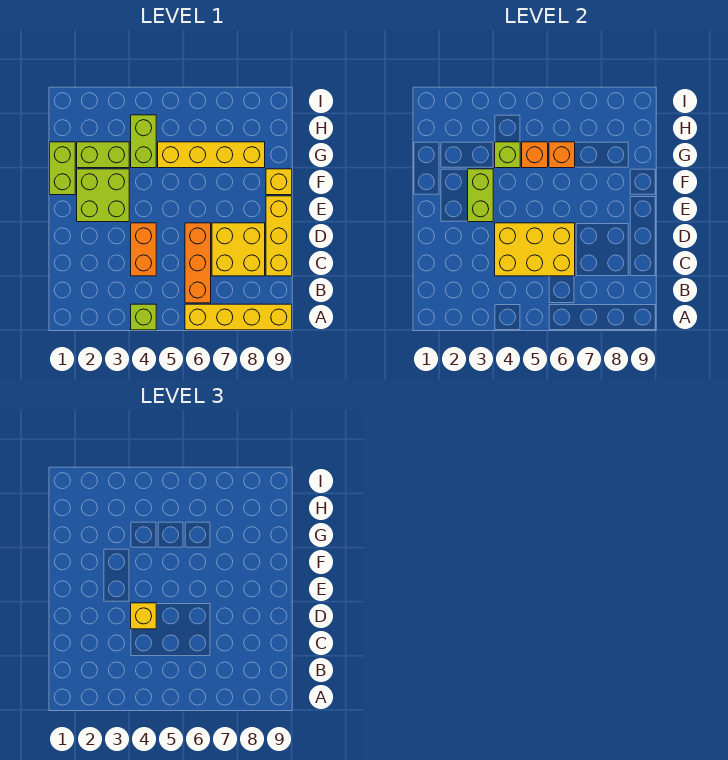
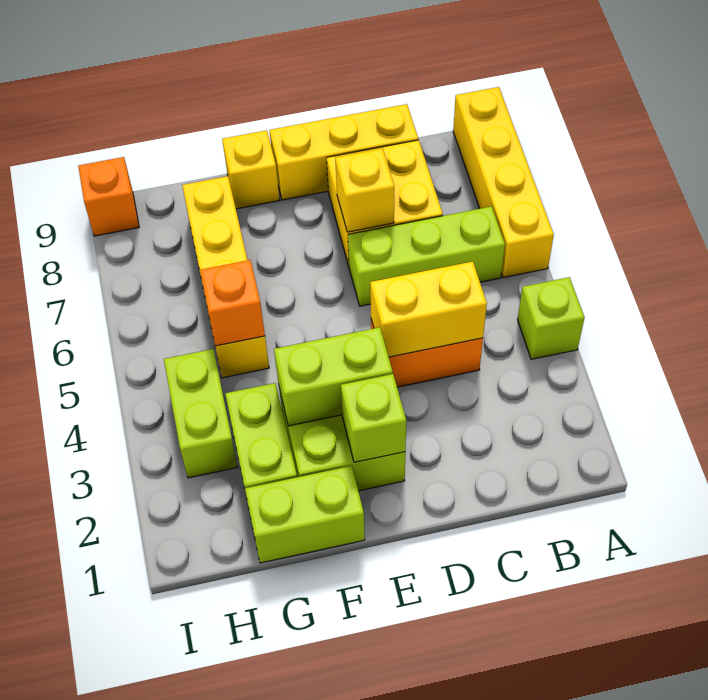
orange brick B6:D6 level 1 -> lime brick B6:D6 level 1
yellow brick C4:D6 level 2 -> yellow brick C4:D4 level 2
yellow brick D4 level 3 -> yellow brick D7 level 2
lime brick G4:H4 level 1 -> lime brick H3:H4 level 1
lime brick G4 level 2 -> lime brick E2 level 2
orange brick G6 level 2 -> orange brick I9 level 1

